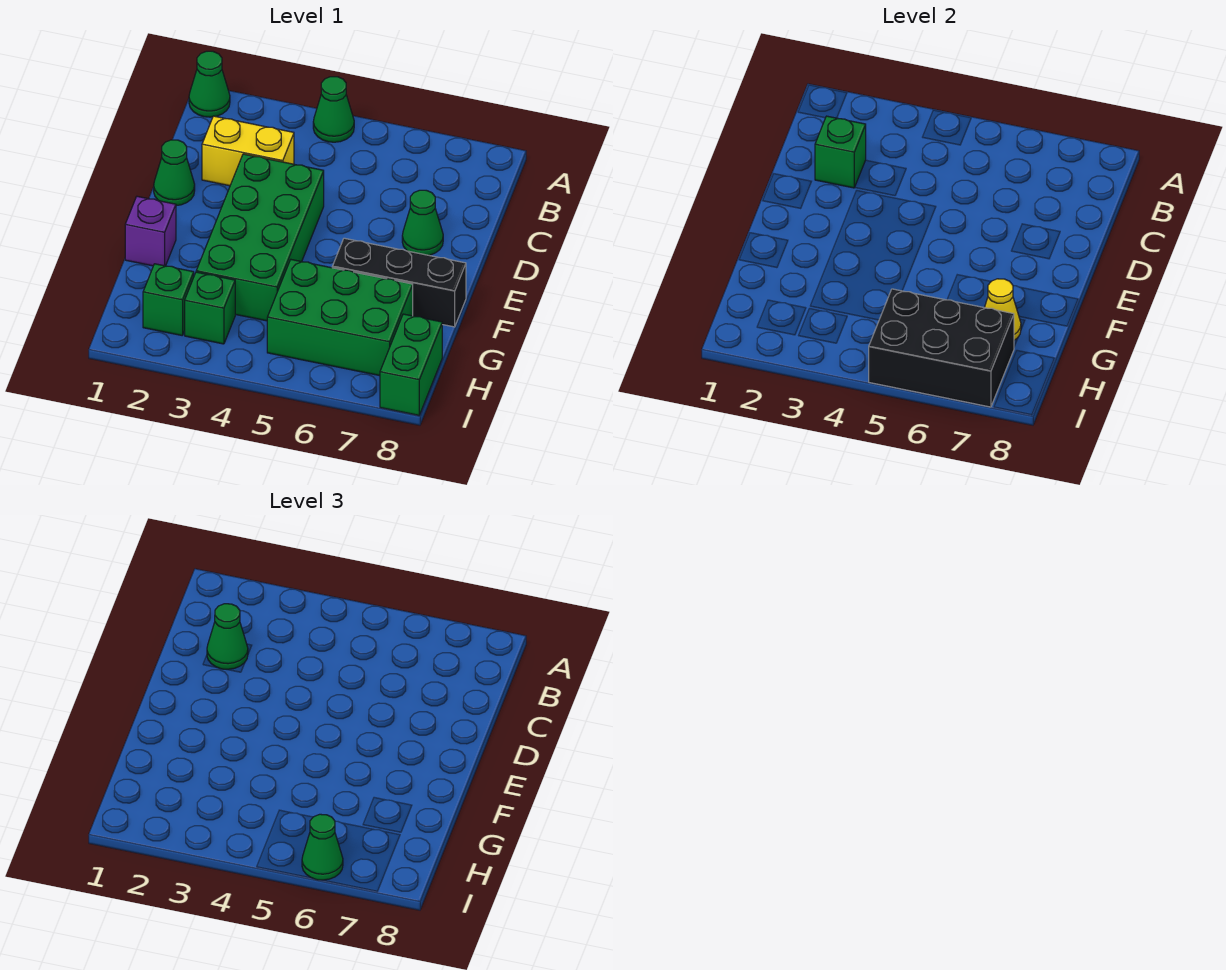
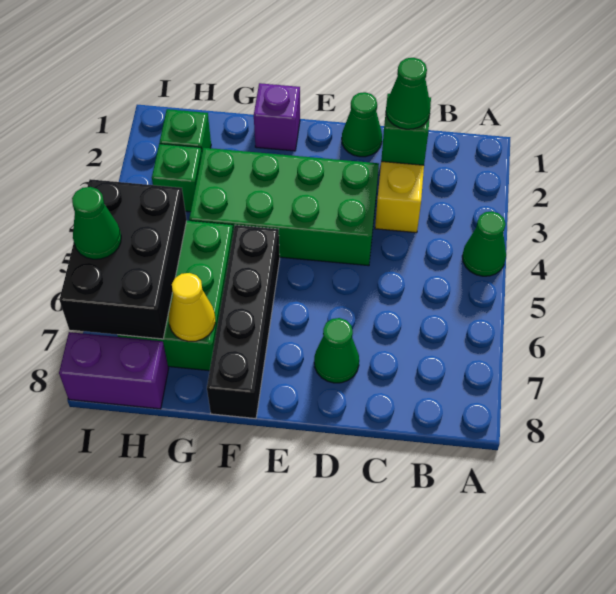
green cone A1 level 1 -> none
black brick F6:F8 level 1 -> black brick F5:F8 level 1
green brick H8:I8 level 1 -> purple brick H8:I8 level 1

